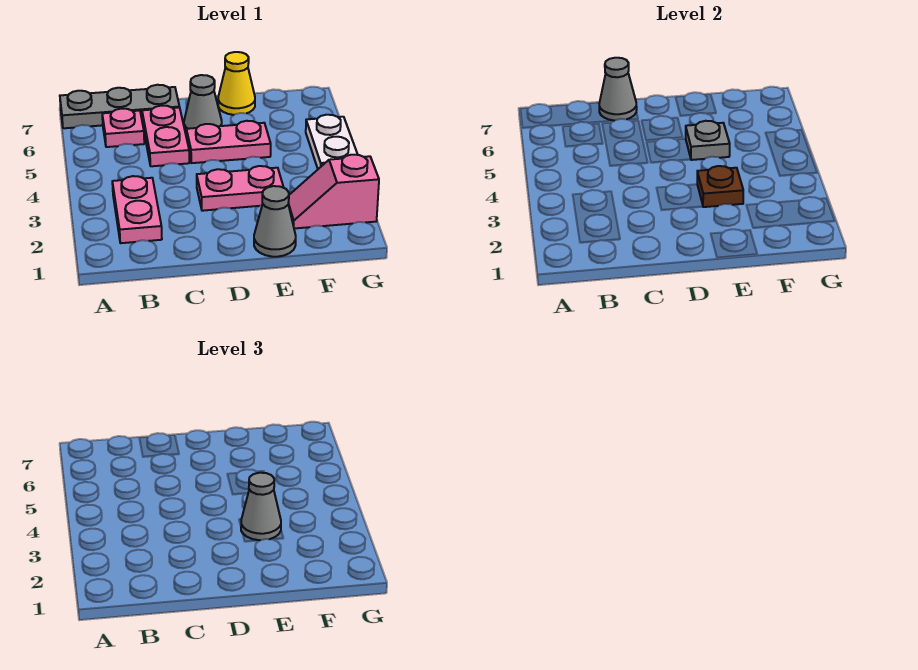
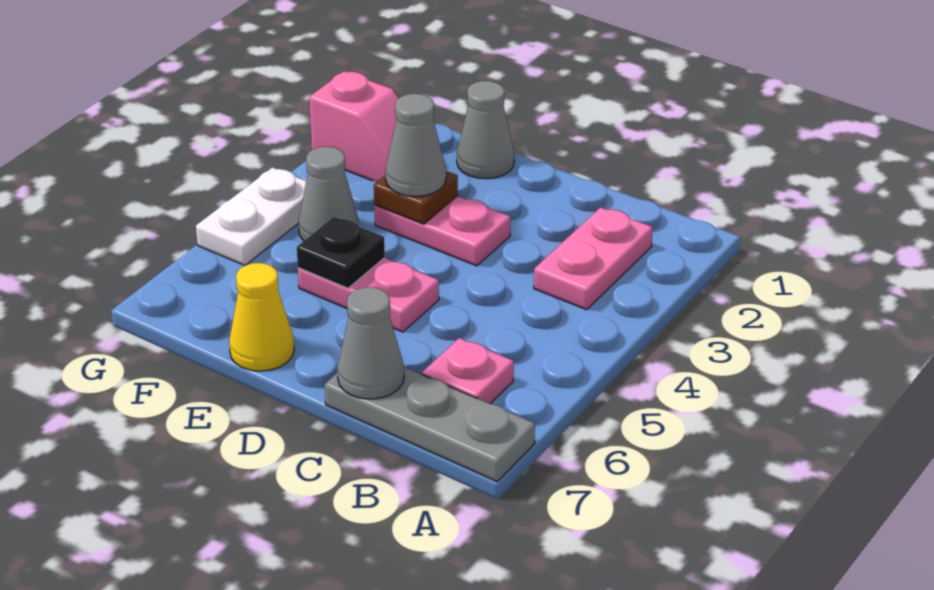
pink plate C5:C6 level 1 -> none
grey cone D6 level 1 -> grey cone F4 level 1
grey plate E5 level 2 -> black plate E5 level 2

